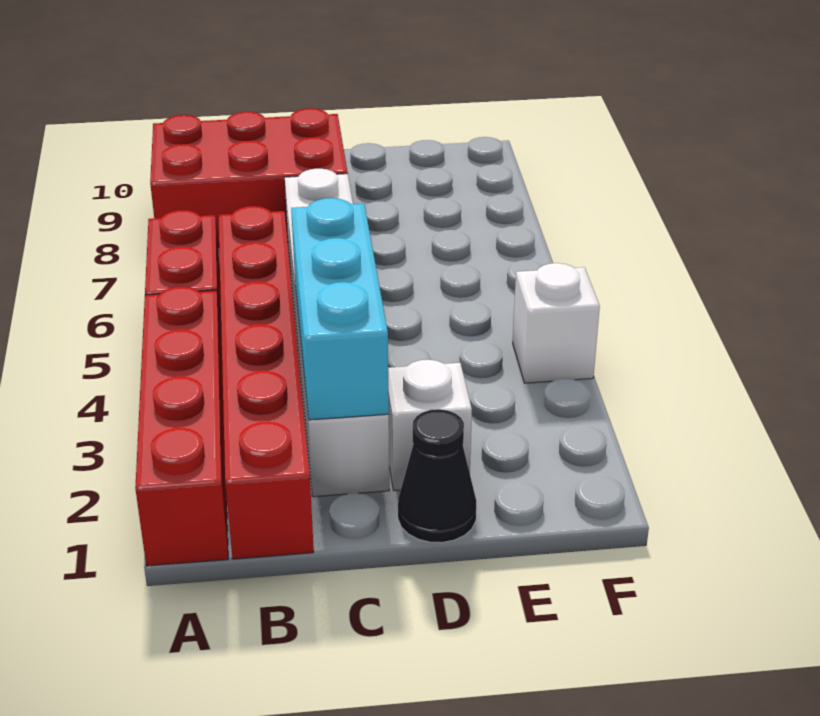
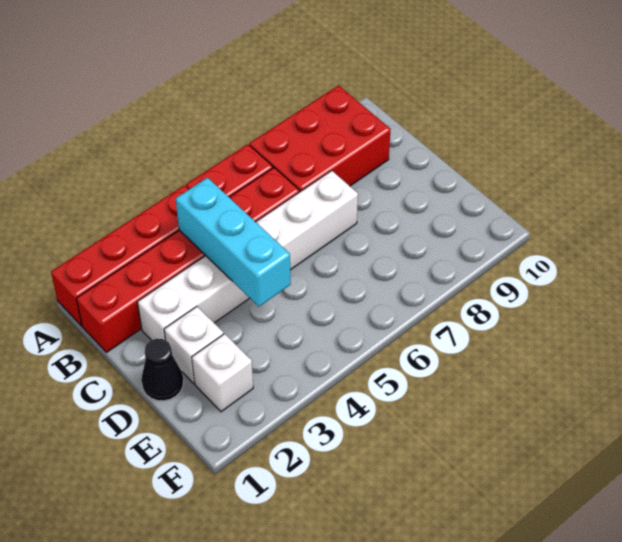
red brick A8:C9 level 1 -> red brick A7:B9 level 1
cyan brick C2:C4 level 2 -> cyan brick B4:D4 level 2
white brick F4 level 1 -> white brick E2 level 1

